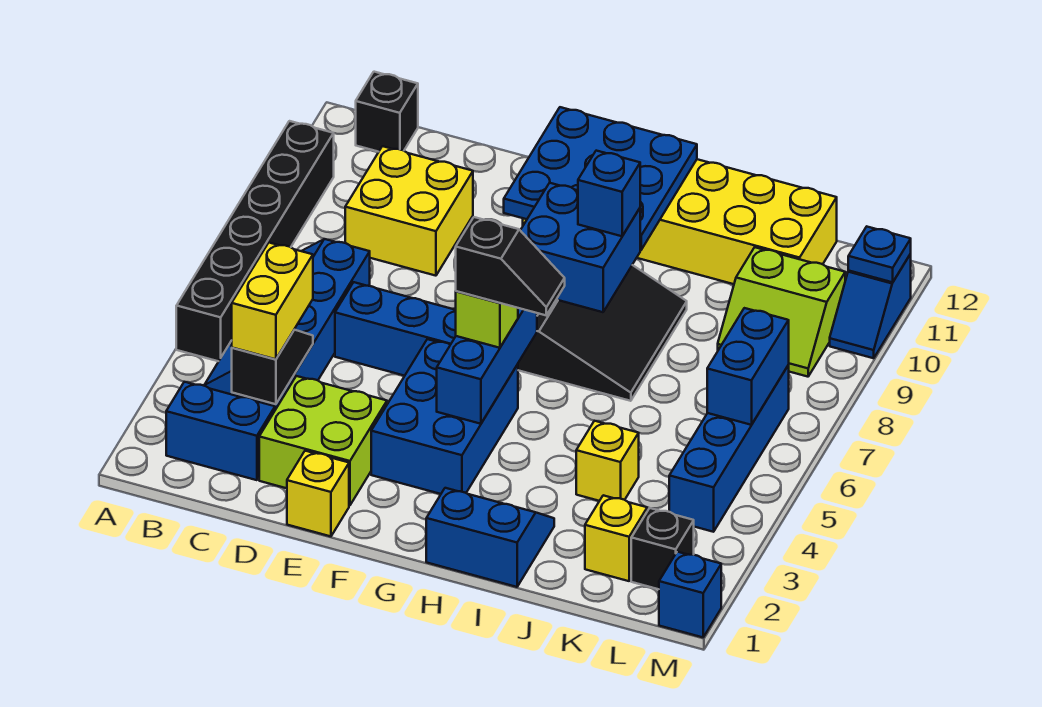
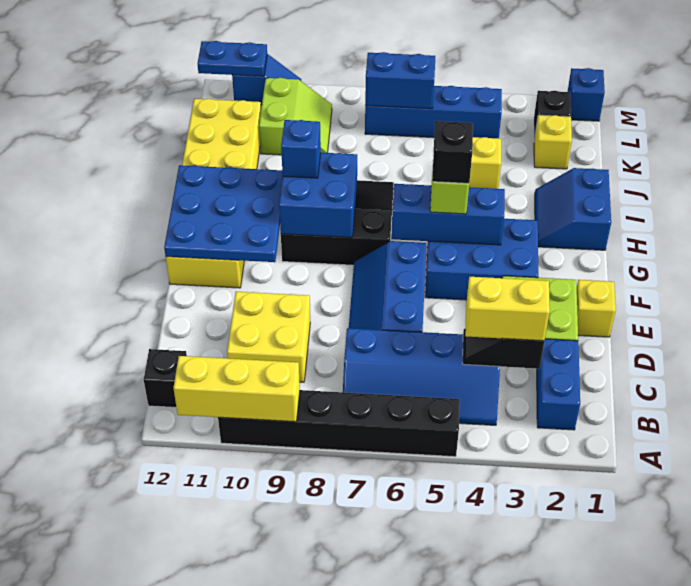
none -> yellow brick A9:A11 level 2
blue plate M11 level 2 -> blue plate M11:M12 level 2

